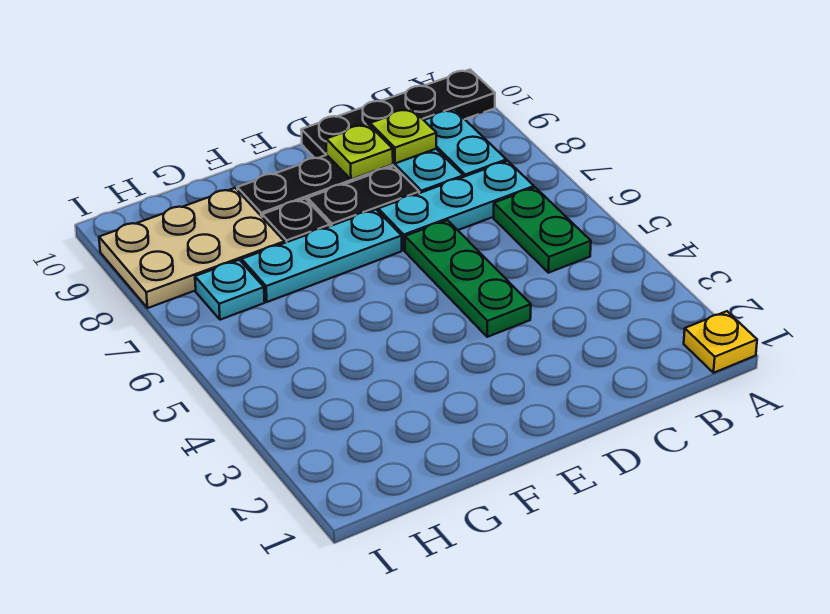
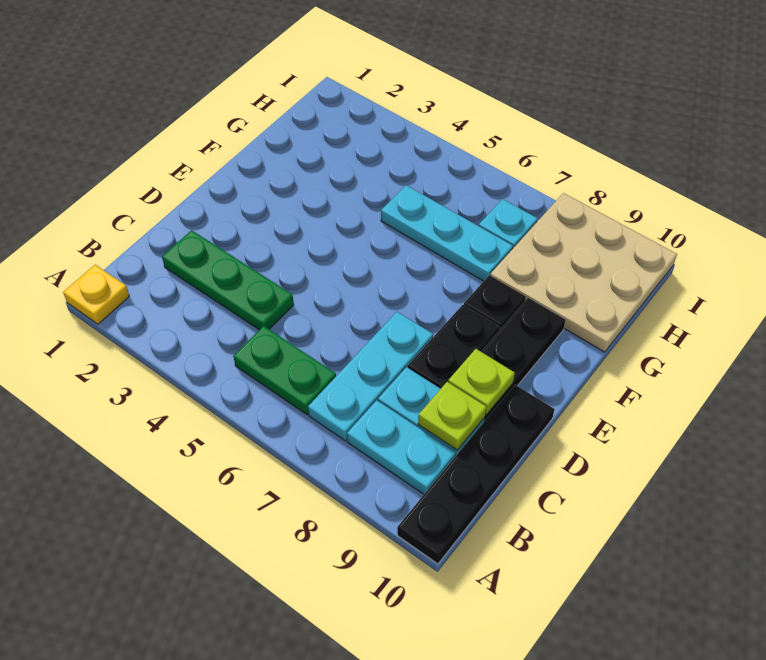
green plate D4:D6 level 1 -> green plate C2:C4 level 1
cyan plate E7:G7 level 1 -> cyan plate G5:G7 level 1
tan plate G8:I9 level 1 -> tan plate G8:I10 level 1

